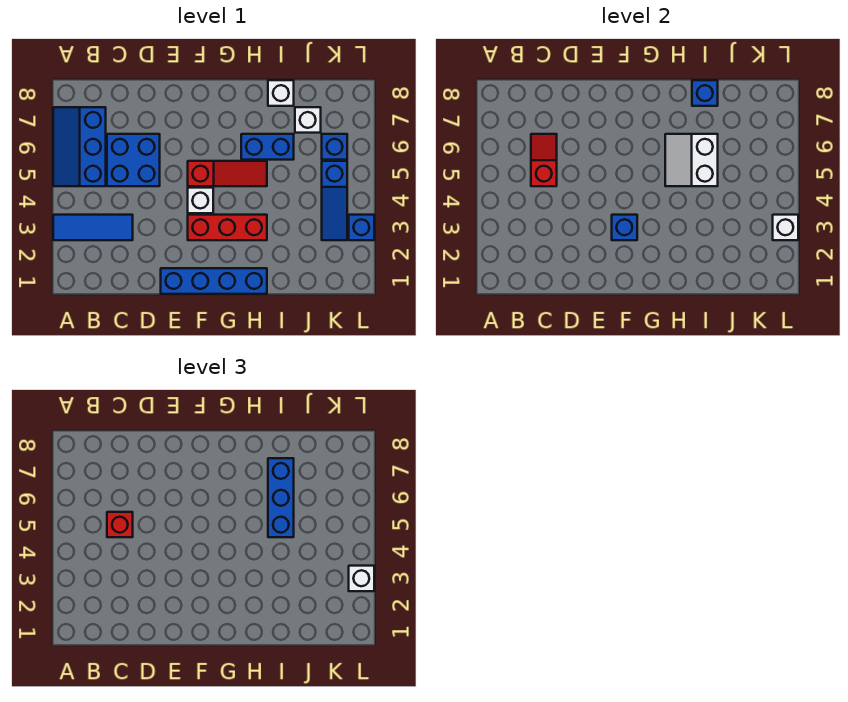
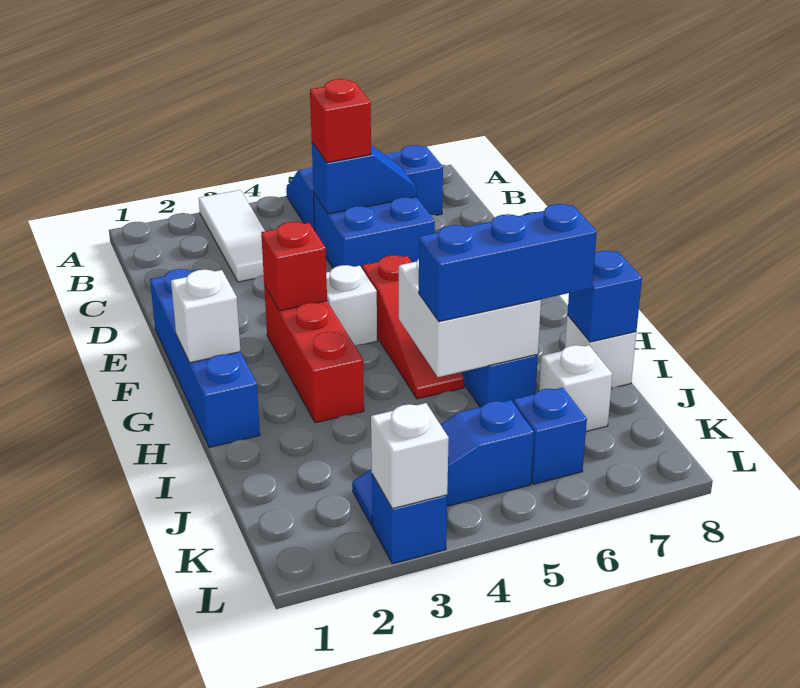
blue tile A3:C3 level 1 -> white tile A3:C3 level 1
red slope C5:C6 level 2 top 5 -> blue slope C5:C6 level 2 top 5
blue brick F3 level 2 -> red brick F3 level 2
white slope H5:I6 level 2 top I -> white brick H5:I6 level 2
white brick L3 level 3 -> white brick G1 level 2

